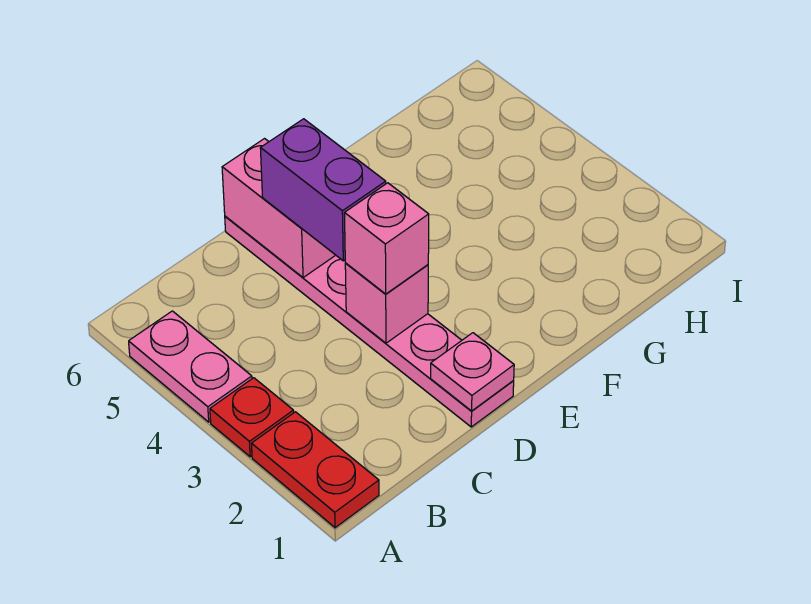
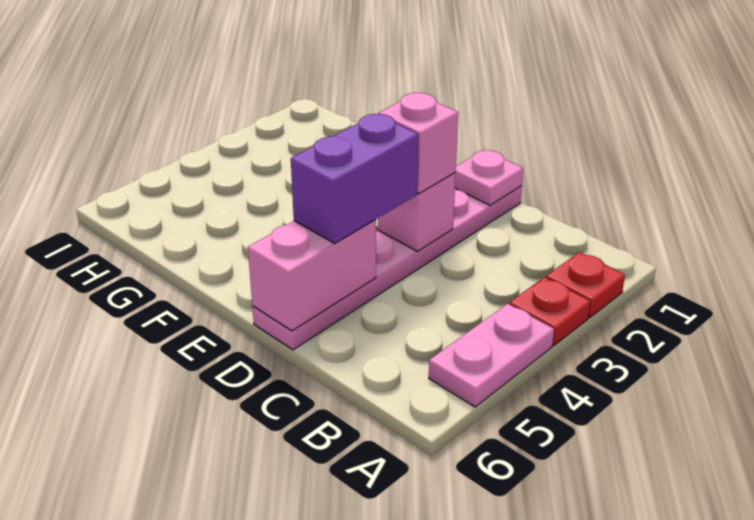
red plate A1:A2 level 1 -> red plate A2 level 1

